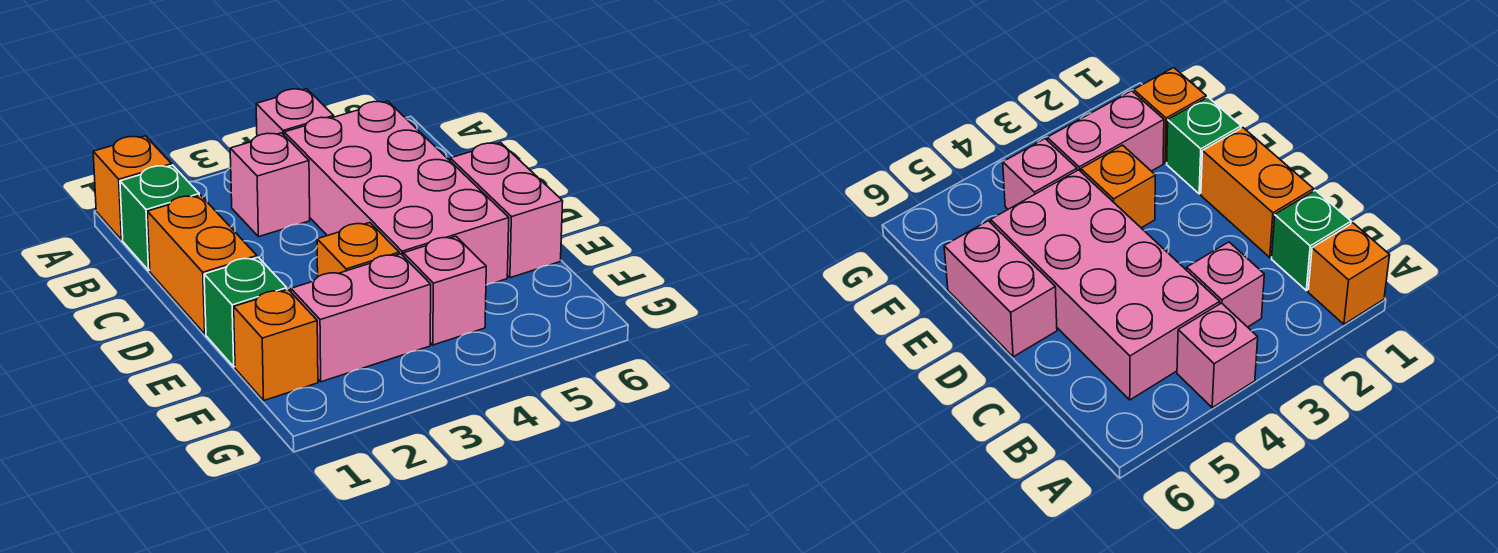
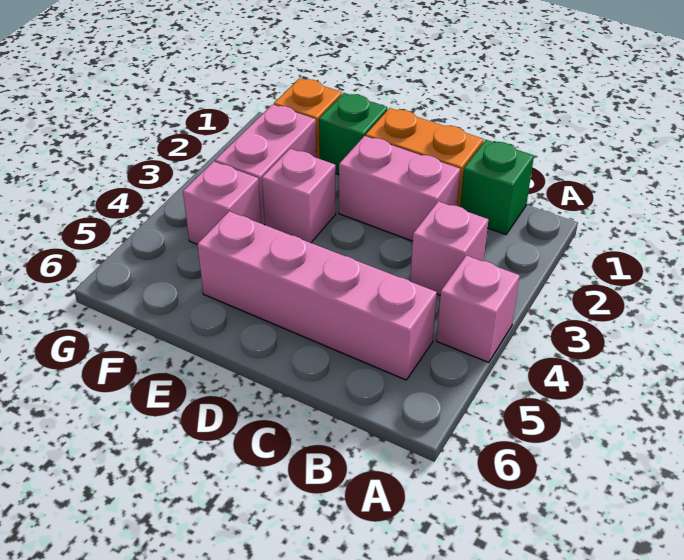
orange brick A1 level 1 -> none
pink brick B4:E5 level 1 -> pink brick B5:E5 level 1
pink brick D6:E6 level 1 -> pink brick C2:D2 level 1
orange brick E3 level 1 -> pink brick E3 level 1

